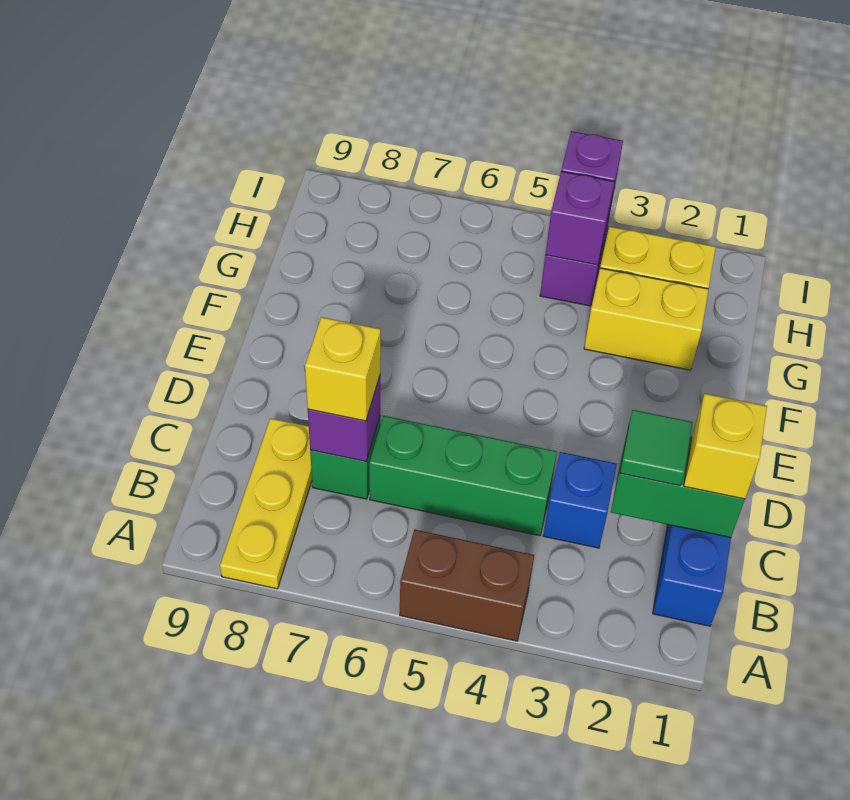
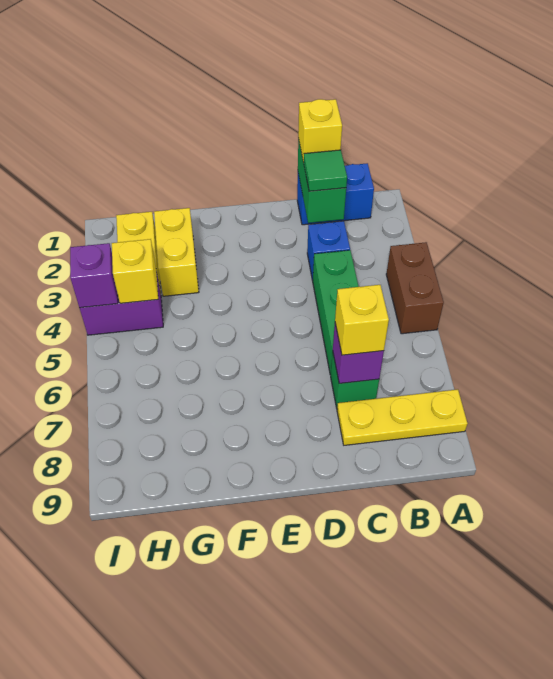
purple brick H4 level 2 -> yellow brick H4 level 2

